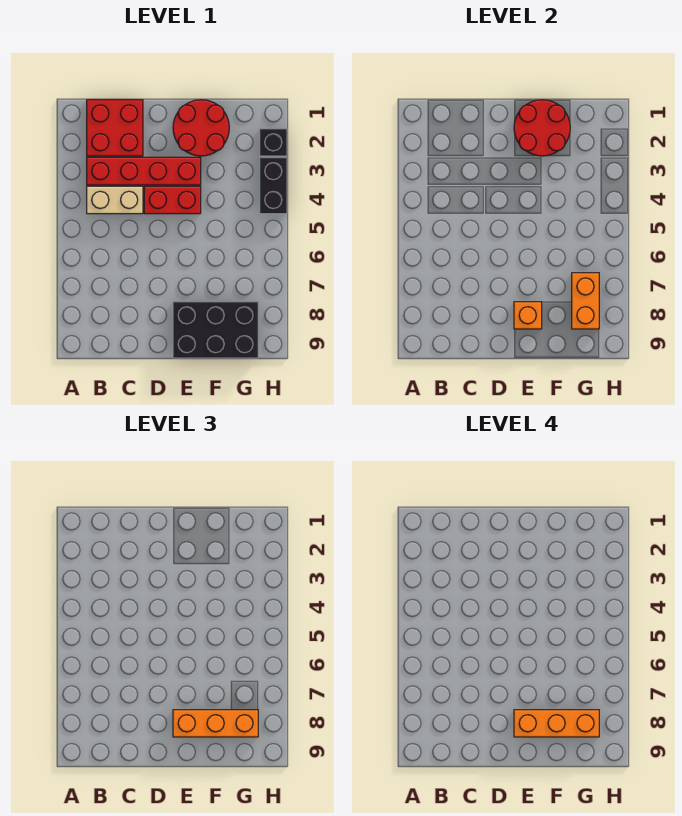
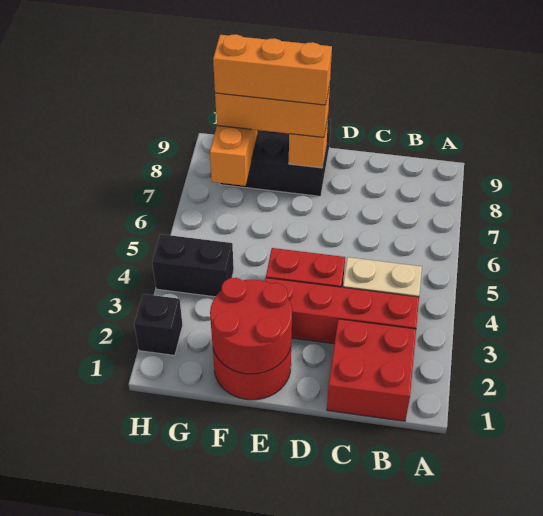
black brick H3:H4 level 1 -> black brick G4:H4 level 1

